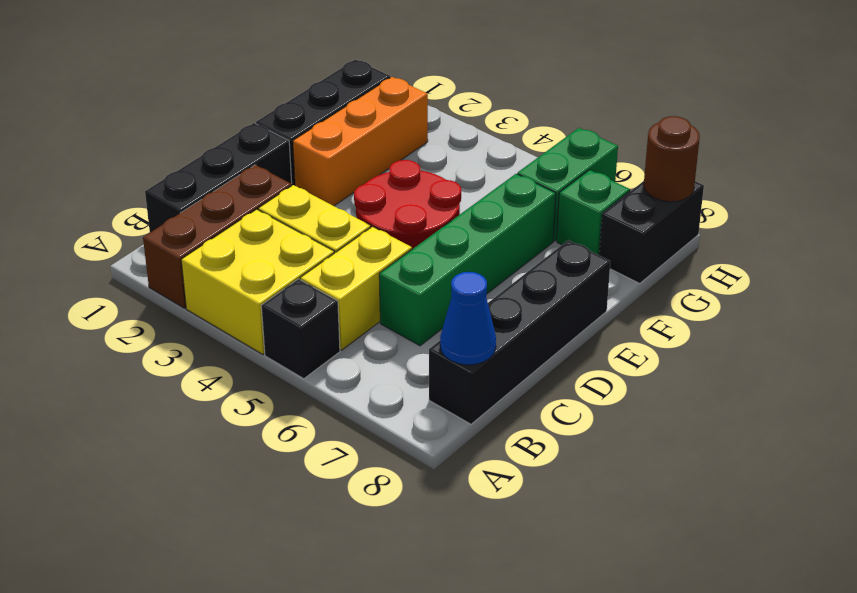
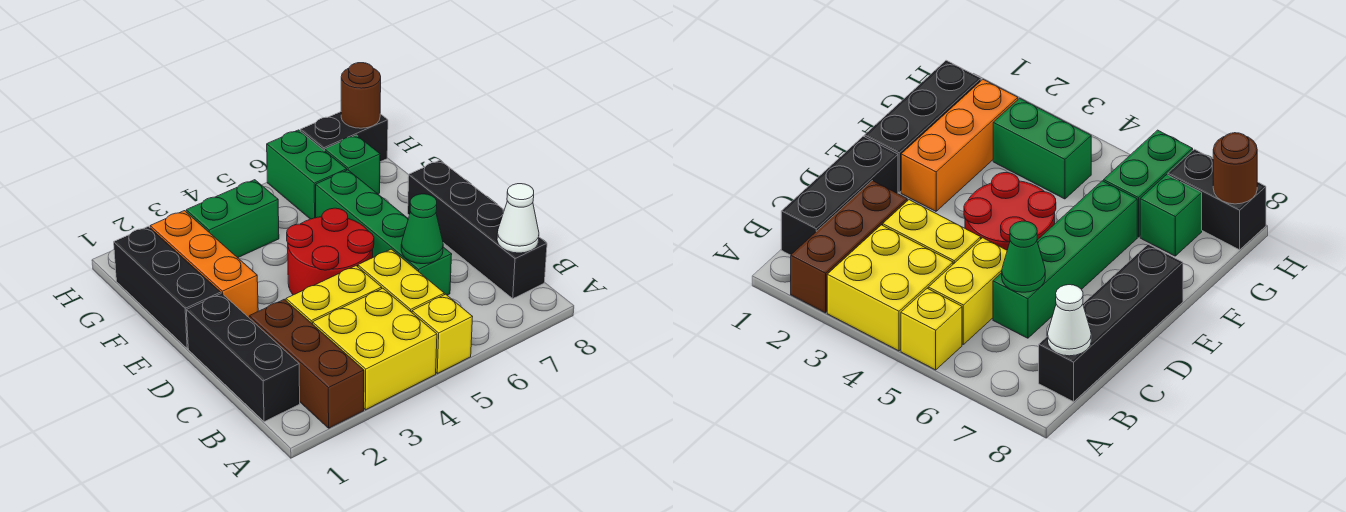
black brick A5 level 1 -> yellow brick A5 level 1
blue cone B8 level 2 -> white cone B8 level 2
none -> green cone C6 level 2
none -> green brick G3:G4 level 1
black brick G8:H8 level 1 -> black brick H7:H8 level 1

